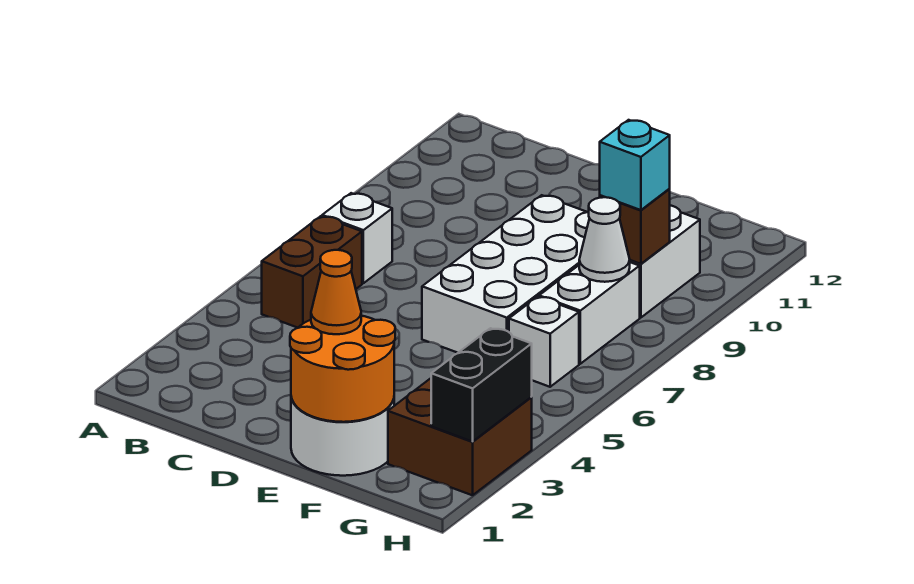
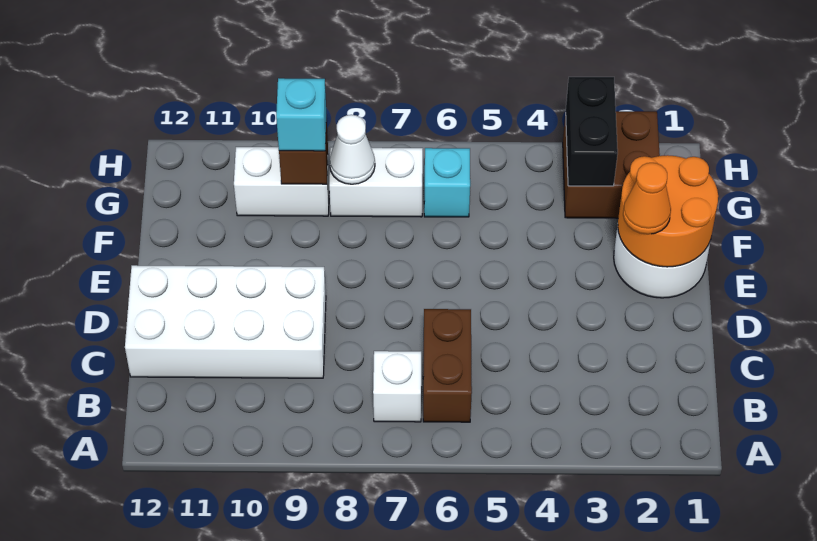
brown brick B5:B6 level 1 -> brown brick B6:C6 level 1
white brick E6:F9 level 1 -> white brick C9:D12 level 1
white brick G6 level 1 -> cyan brick G6 level 1
black brick H2:H3 level 2 -> black brick G3:H3 level 2

